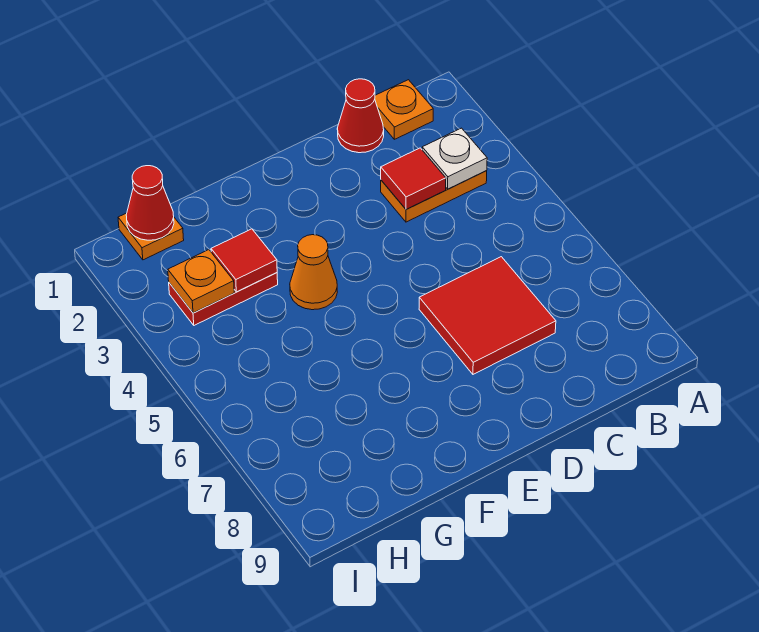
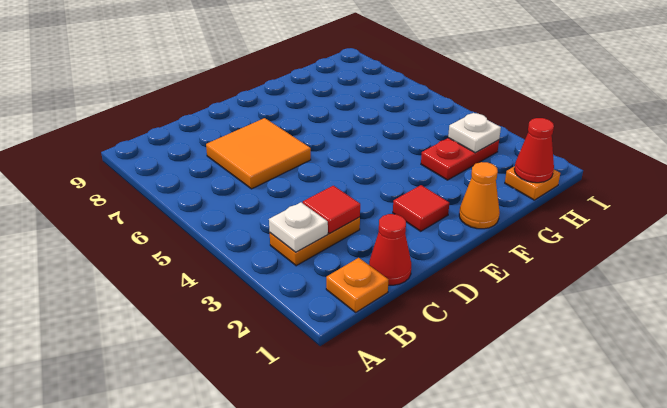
red tile C6:D7 level 1 -> orange tile C6:D7 level 1
orange cone F4 level 1 -> orange cone F1 level 1
red tile G3 level 2 -> red tile E2 level 1
orange plate H3 level 2 -> white plate H3 level 2

